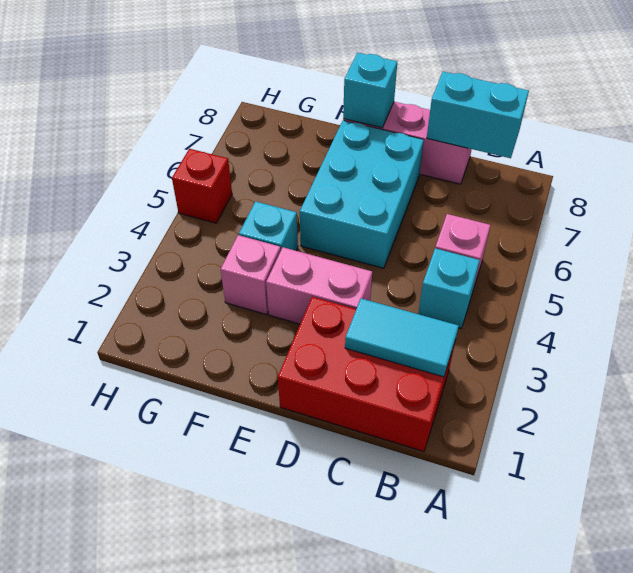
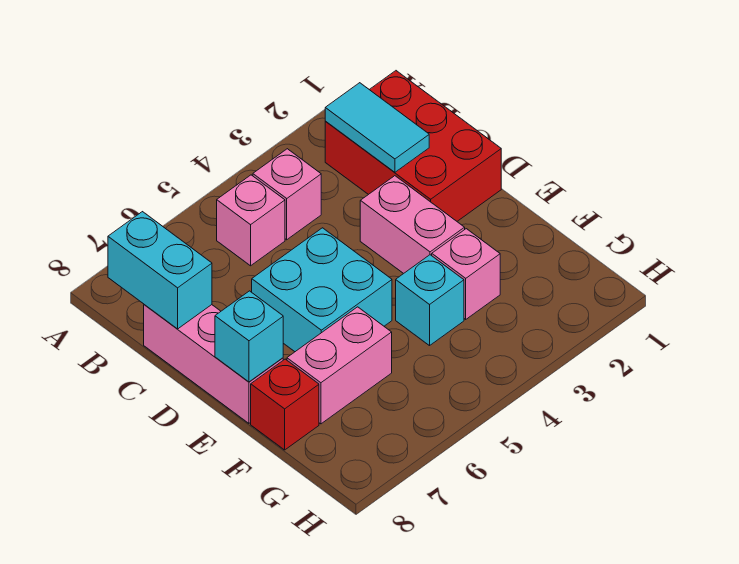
cyan brick B4 level 1 -> pink brick B4 level 1
cyan brick D5:E7 level 1 -> cyan brick D5:E6 level 1
none -> pink brick F6:F7 level 1
red brick H5 level 1 -> red brick F8 level 1

